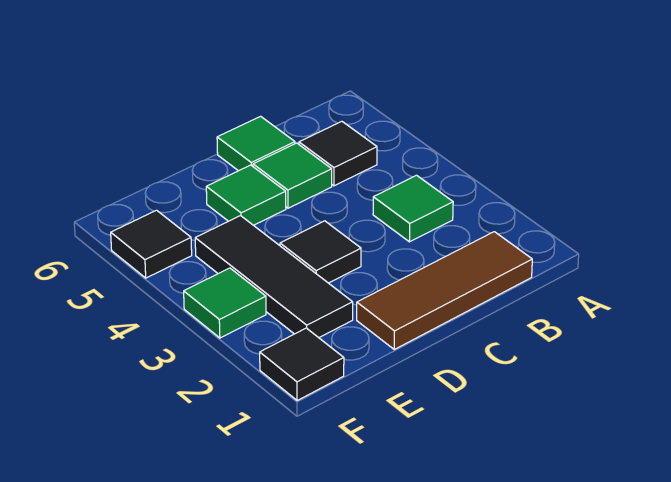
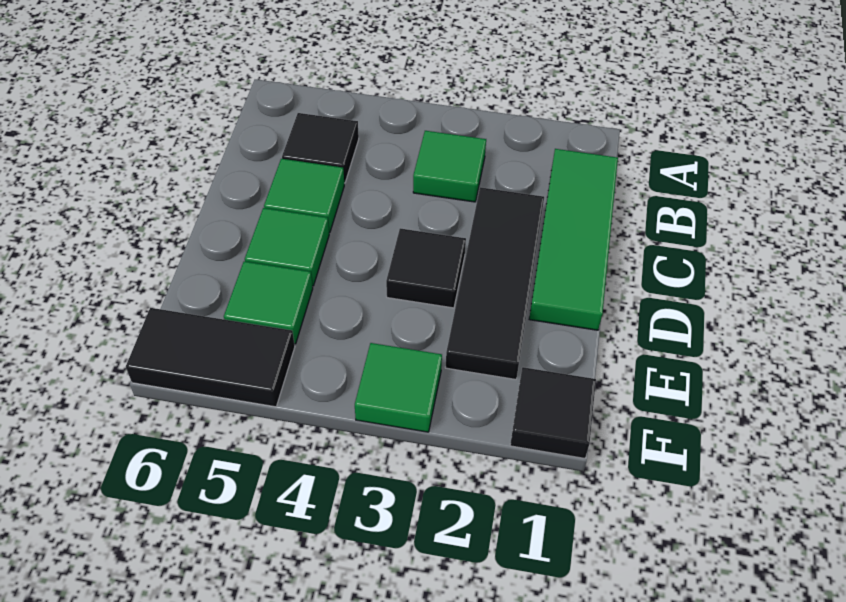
brown tile B1:D1 level 1 -> green tile B1:D1 level 1
green tile C6 level 1 -> green tile E5 level 1
black tile E2:E4 level 1 -> black tile C2:E2 level 1
black tile F5 level 1 -> black tile F5:F6 level 1

